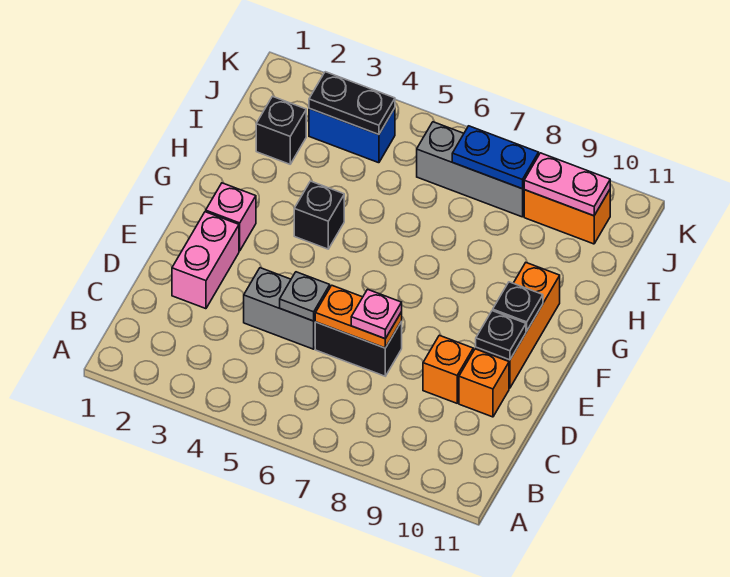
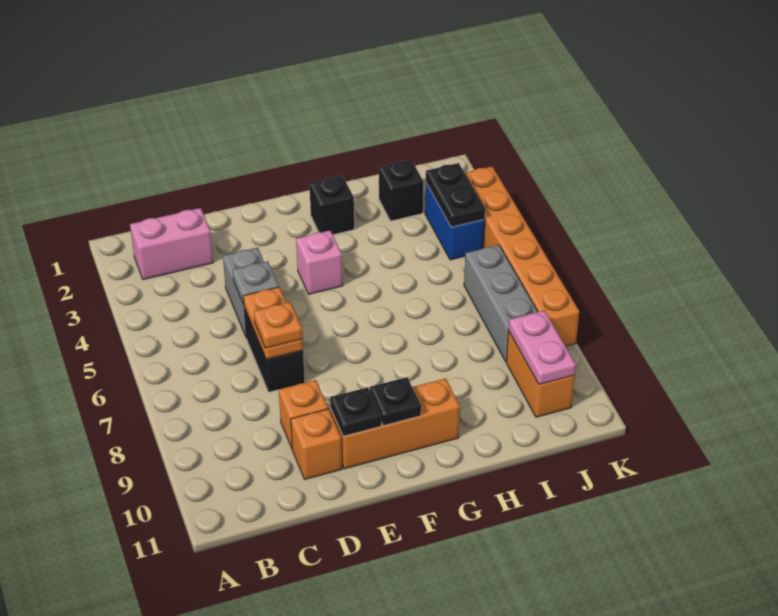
pink brick D2:E2 level 1 -> pink brick B2:C2 level 1
pink plate D7 level 3 -> orange plate D7 level 3
pink brick F2 level 1 -> pink brick F4 level 1
black brick G4 level 1 -> black brick G2 level 1
blue plate J7:J8 level 2 -> none
none -> orange brick K3:K8 level 1

